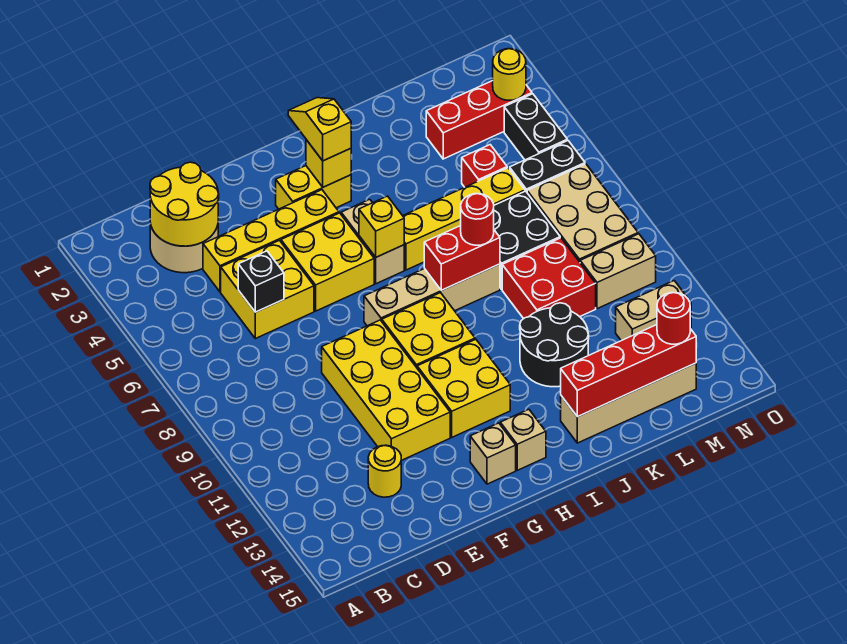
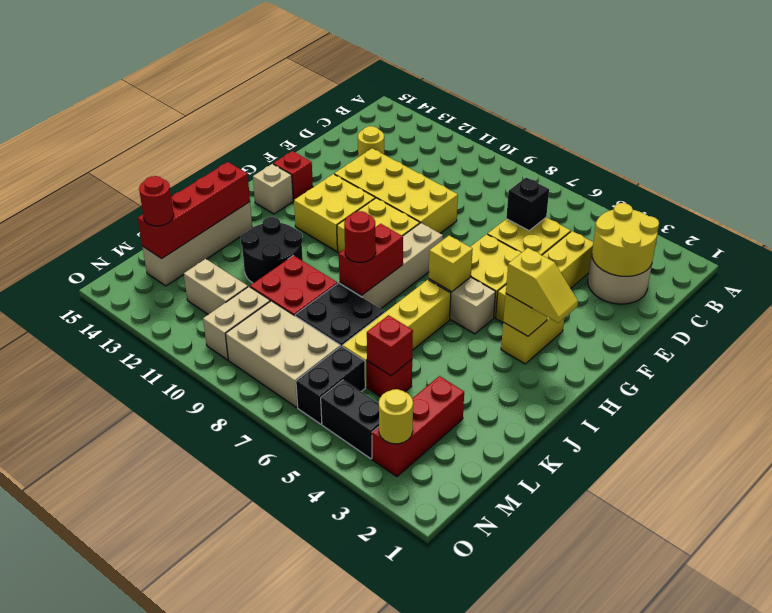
tan brick G14 level 1 -> red brick G14 level 1
none -> red brick L5 level 2
tan brick M12:N12 level 1 -> tan brick M11:M12 level 1

